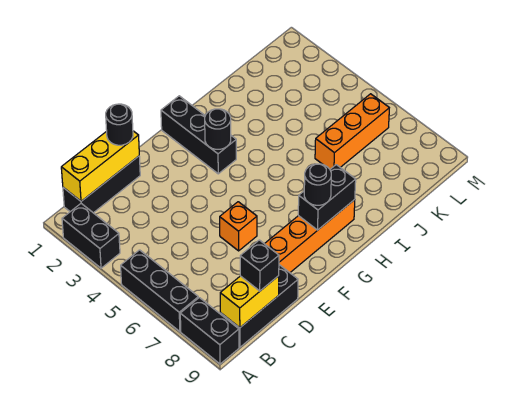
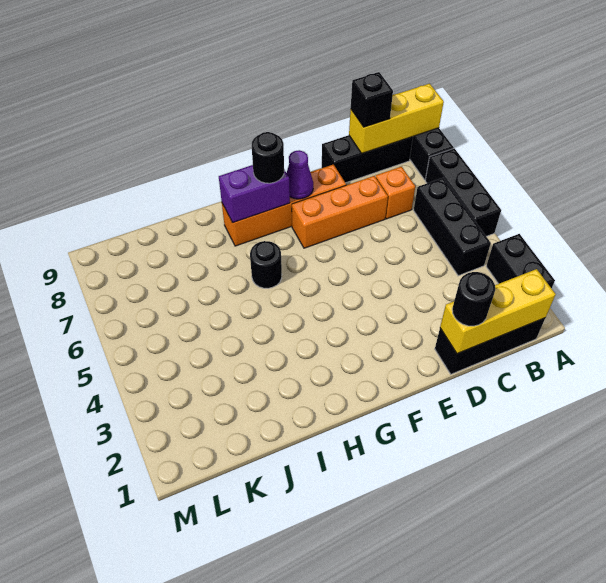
yellow brick B9:C9 level 2 -> yellow brick A9:C9 level 2
orange brick E6 level 1 -> orange brick C7 level 1
none -> purple cone F8 level 2
black brick G1:G3 level 1 -> black brick B4:B6 level 1
black round brick G3 level 2 -> black round brick H6 level 1
black brick G8:H8 level 2 -> purple brick G8:H8 level 2
orange brick J6:L6 level 1 -> orange brick D7:F7 level 1

